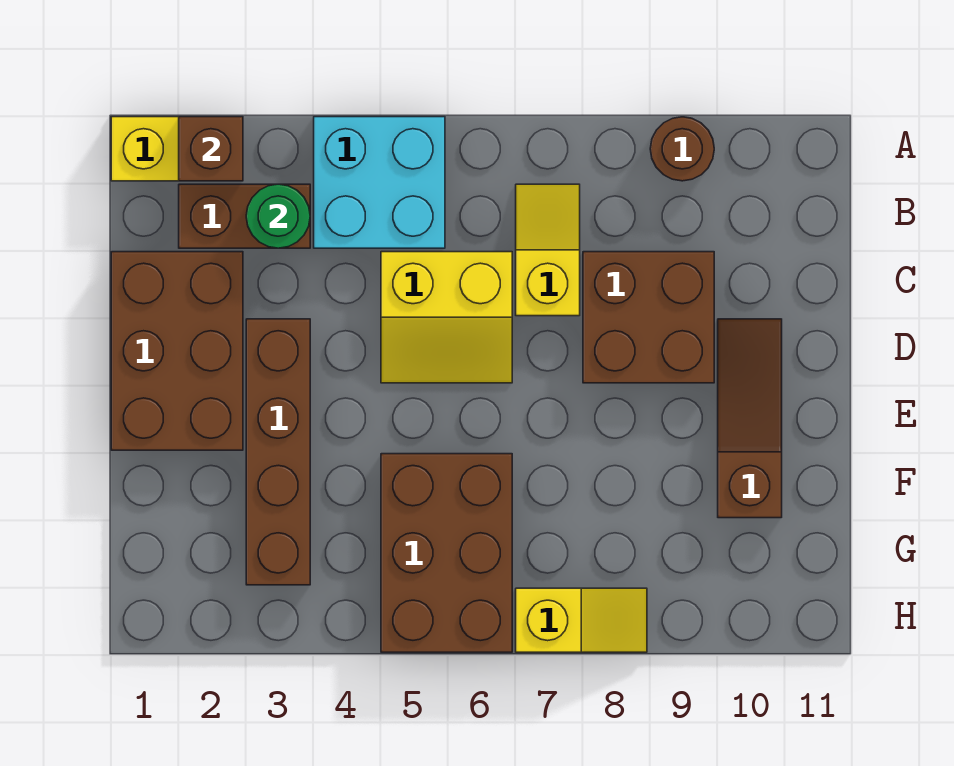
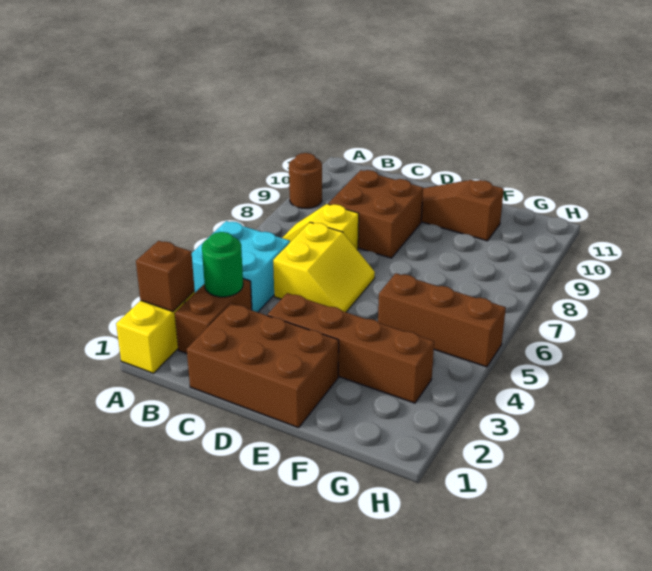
brown brick F5:H6 level 1 -> brown brick F5:H5 level 1
yellow slope H7:H8 level 1 top 7 -> none

